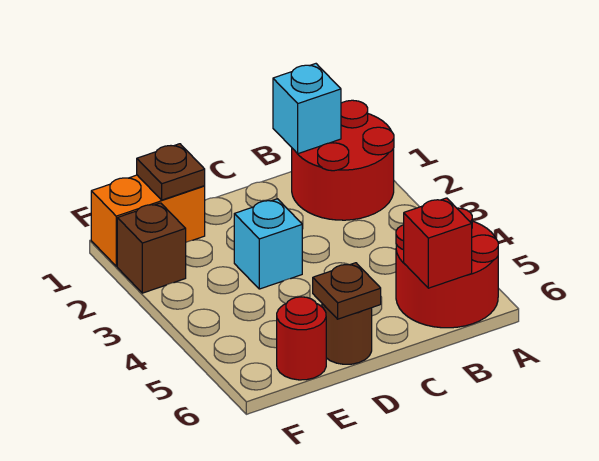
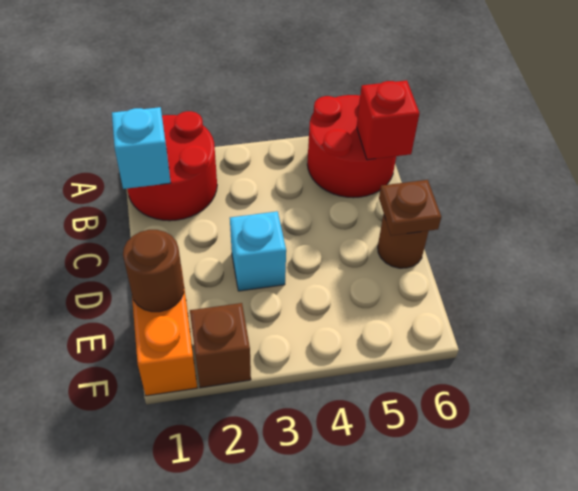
brown plate E1 level 2 -> brown round brick E1 level 2
red round brick E6 level 1 -> none

